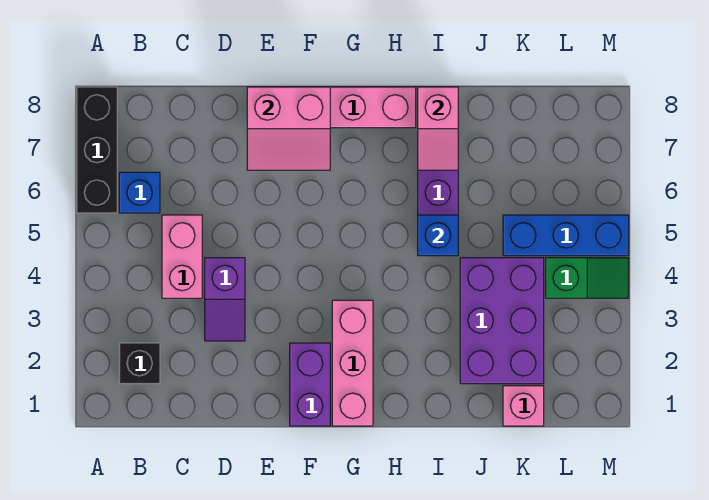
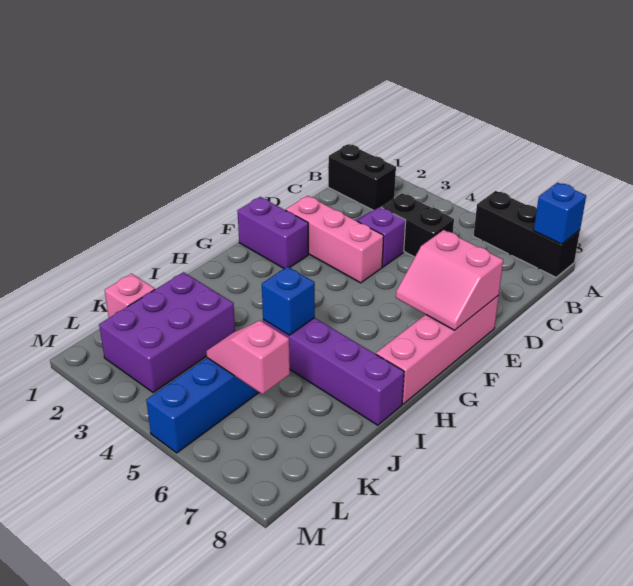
black brick B2 level 1 -> black brick B1:B2 level 1
blue brick B6 level 1 -> blue brick A8 level 2
pink brick C4:C5 level 1 -> black brick C4:C5 level 1
pink slope E7:F8 level 2 top 8 -> pink slope E7:F8 level 2 top E
pink brick G1:G3 level 1 -> pink brick E2:E4 level 1
pink slope I7:I8 level 2 top 8 -> pink slope K5:K6 level 2 top 6
purple brick J2:K4 level 1 -> purple brick J2:L3 level 1
green slope L4:M4 level 1 top L -> none

